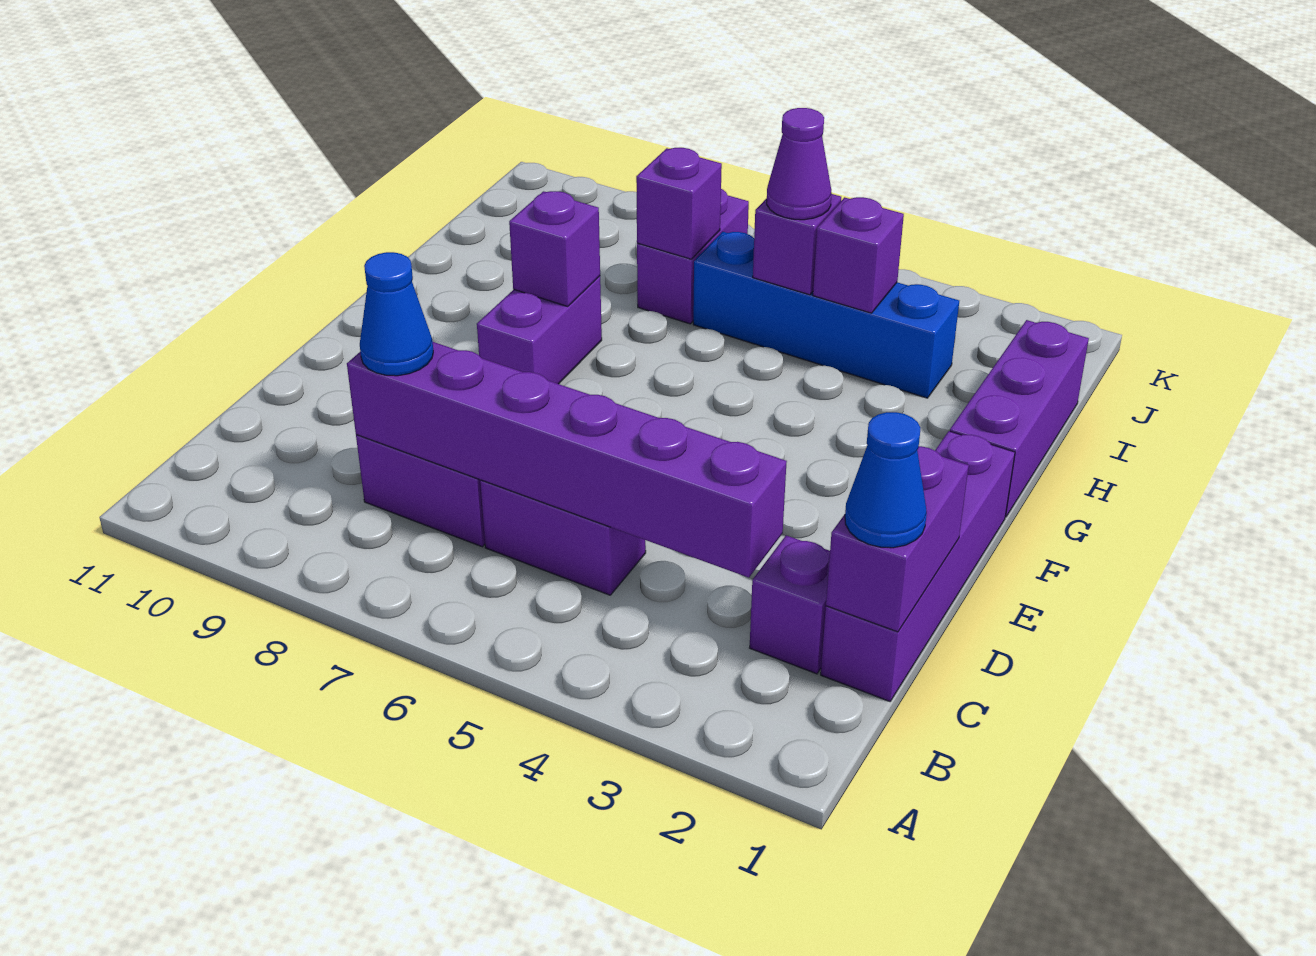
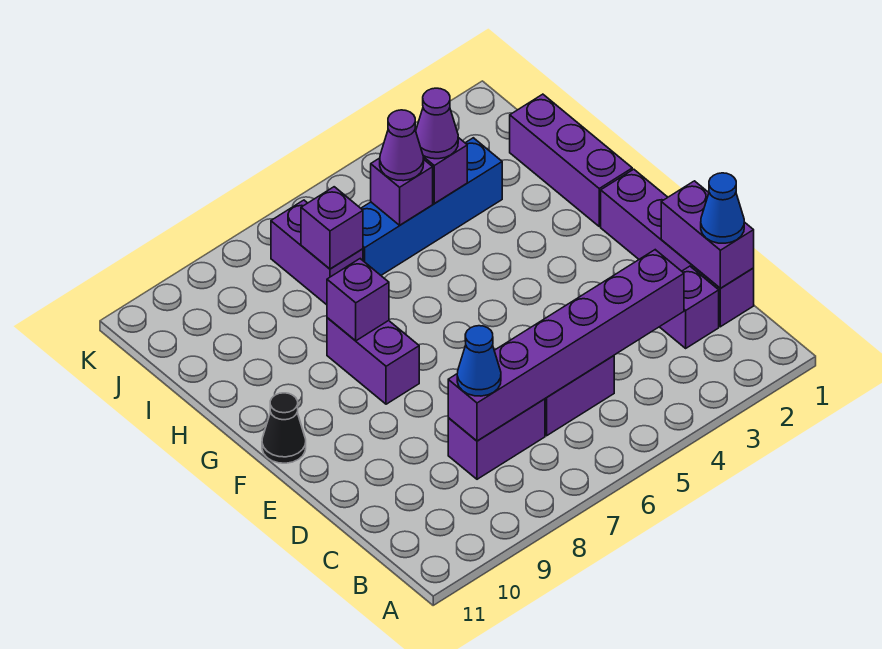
none -> black cone F11 level 1
none -> purple cone I4 level 3

